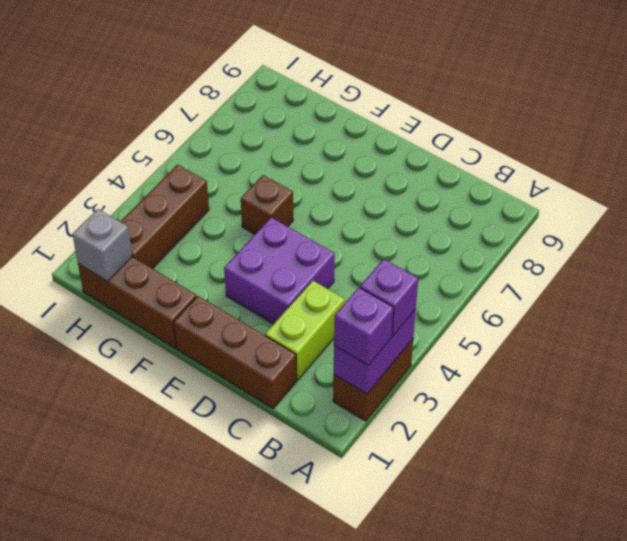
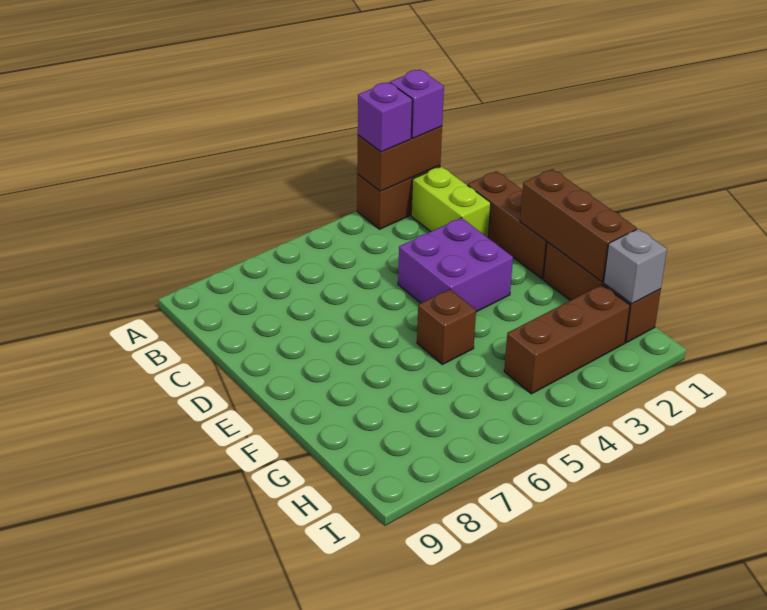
purple brick A2:A3 level 2 -> brown brick A2:A3 level 2
lime brick C2:C3 level 1 -> lime brick B2:C2 level 1
none -> brown brick E1:G1 level 2

